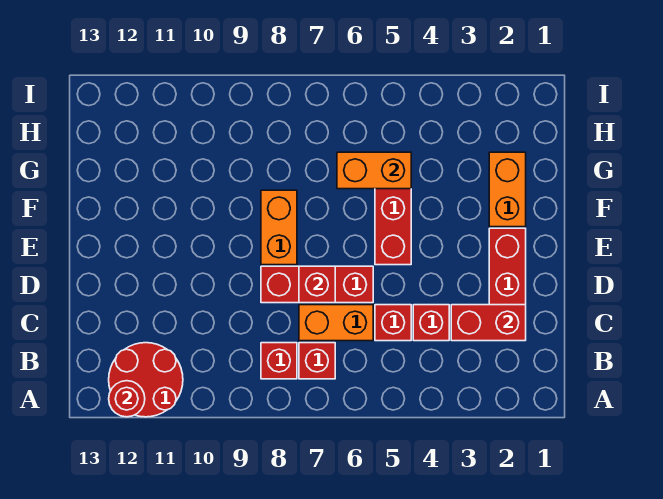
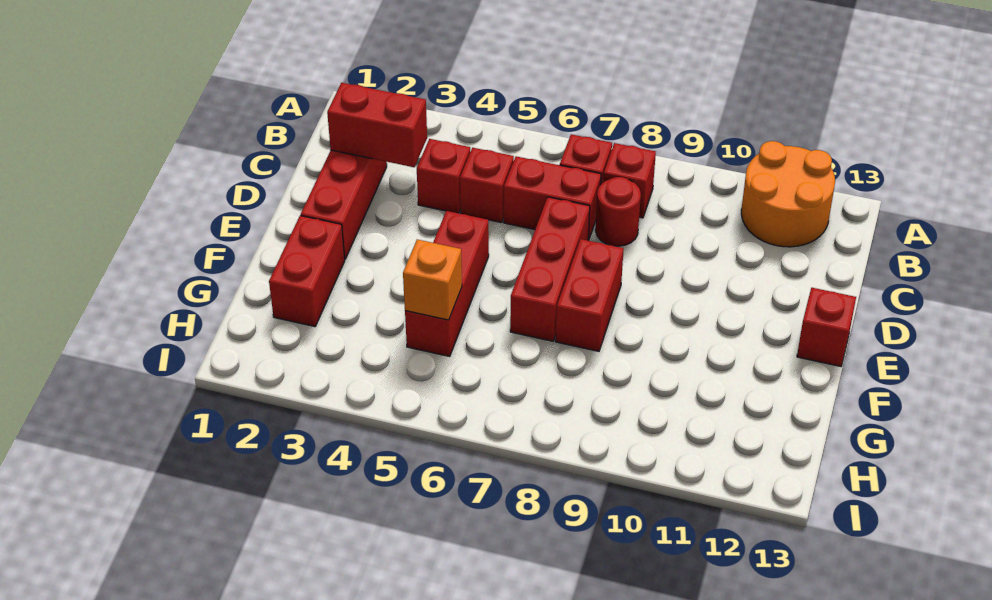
red round brick A11:B12 level 1 -> orange round brick A11:B12 level 1
red round brick A12 level 2 -> red round brick C8 level 1
orange brick C6:C7 level 1 -> red brick C6:C7 level 1
red brick D6:D8 level 1 -> red brick D7:F7 level 1
red brick D7 level 2 -> red brick E13 level 1
orange brick E8:F8 level 1 -> red brick E8:F8 level 1
orange brick F2:G2 level 1 -> red brick F2:G2 level 1
orange brick G5:G6 level 2 -> orange brick G5 level 2

